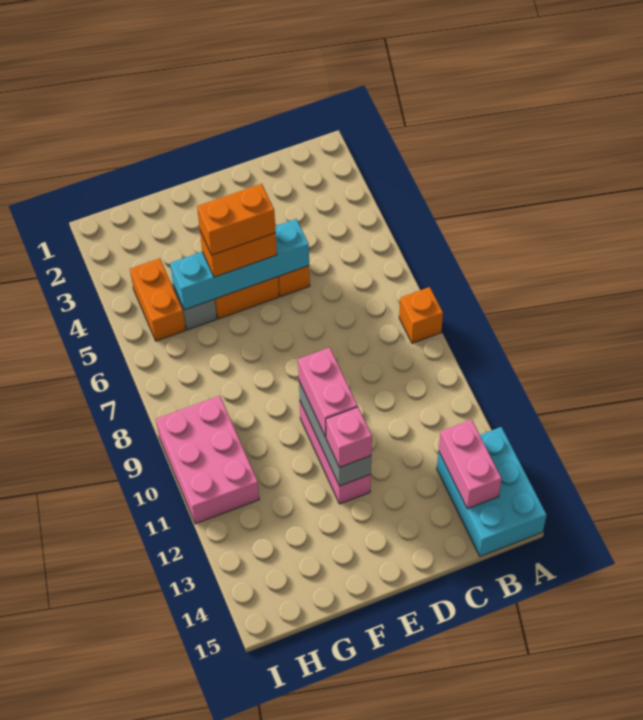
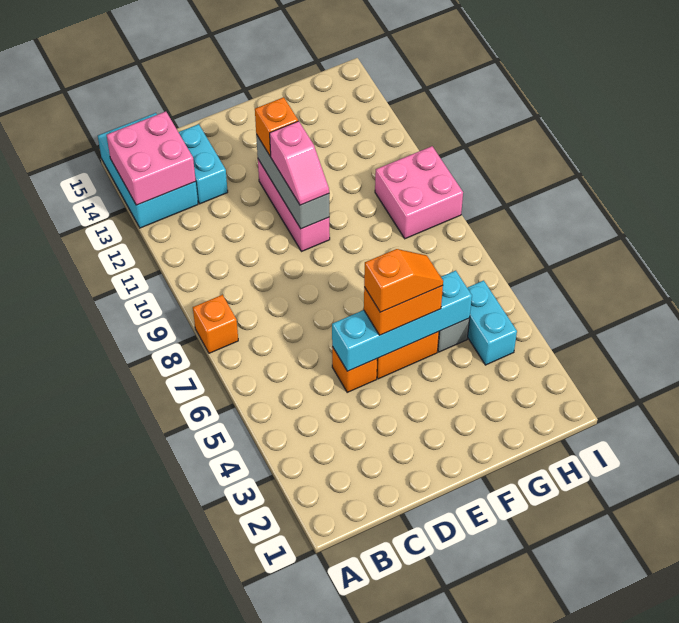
pink brick B13:B14 level 2 -> pink brick A13:B14 level 2
none -> cyan brick C13:C14 level 1
orange brick E5:F5 level 4 -> orange slope E5:F5 level 4 top E
pink brick E10:E11 level 3 -> pink slope E10:E11 level 3 top 11
pink brick E12 level 3 -> orange brick E12 level 3
orange brick H4:H5 level 1 -> cyan brick H4:H5 level 1
pink brick H9:I11 level 1 -> pink brick H9:I10 level 1

